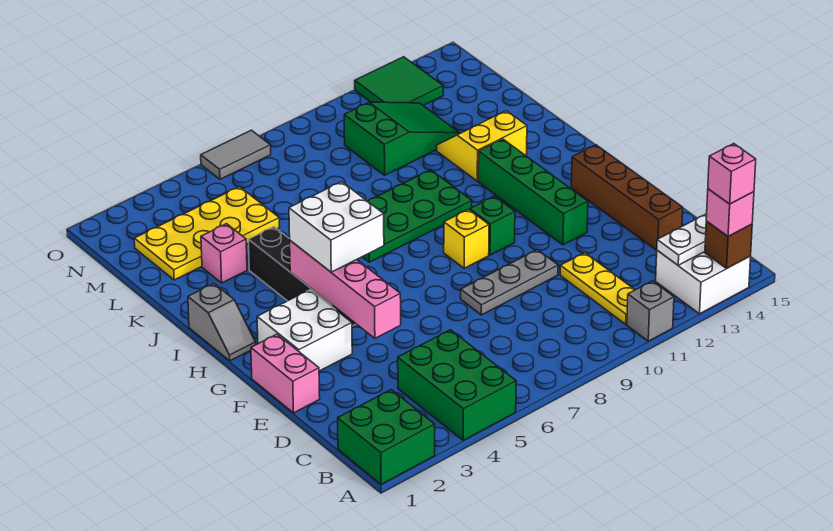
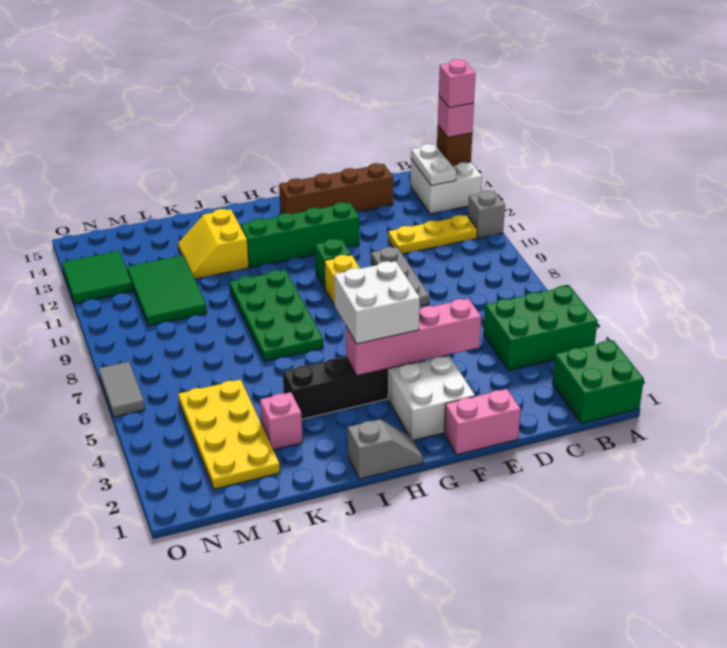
green slope L10:M12 level 1 top 10 -> green tile L10:M12 level 1

